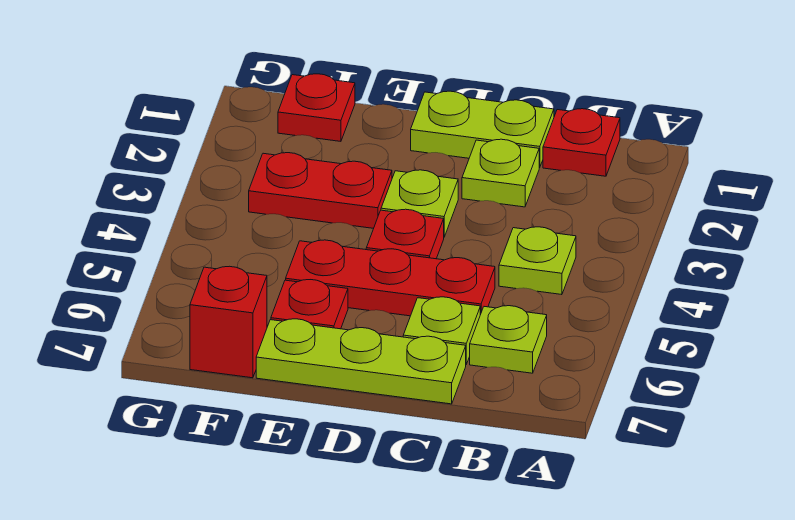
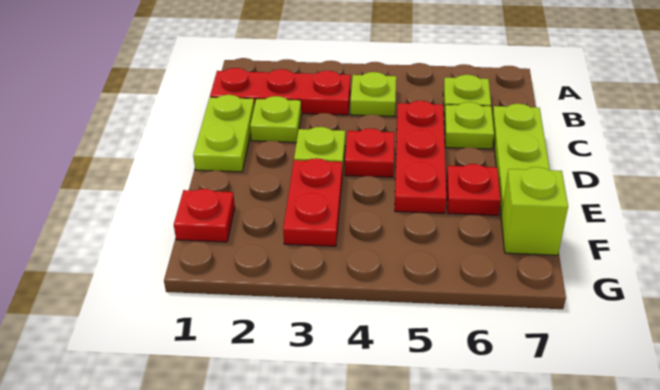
red plate B1 level 1 -> red plate B1:B3 level 1
red brick F7 level 1 -> lime brick F7 level 1

